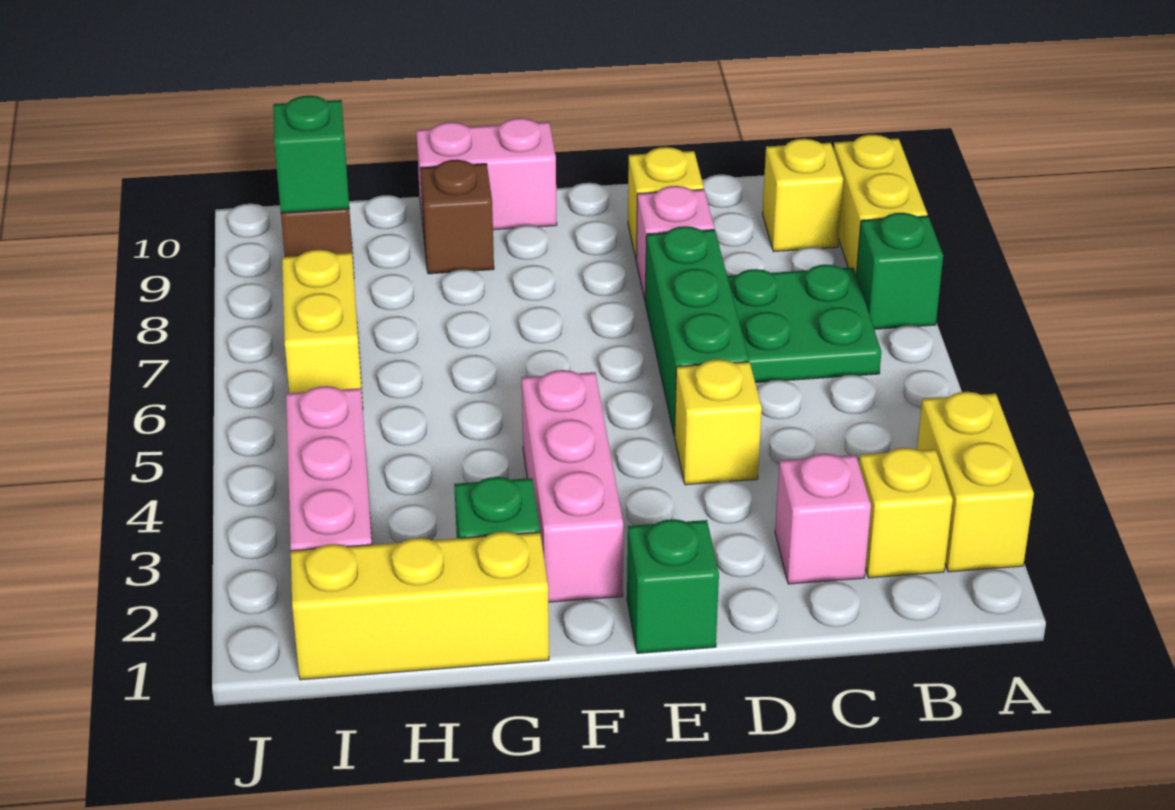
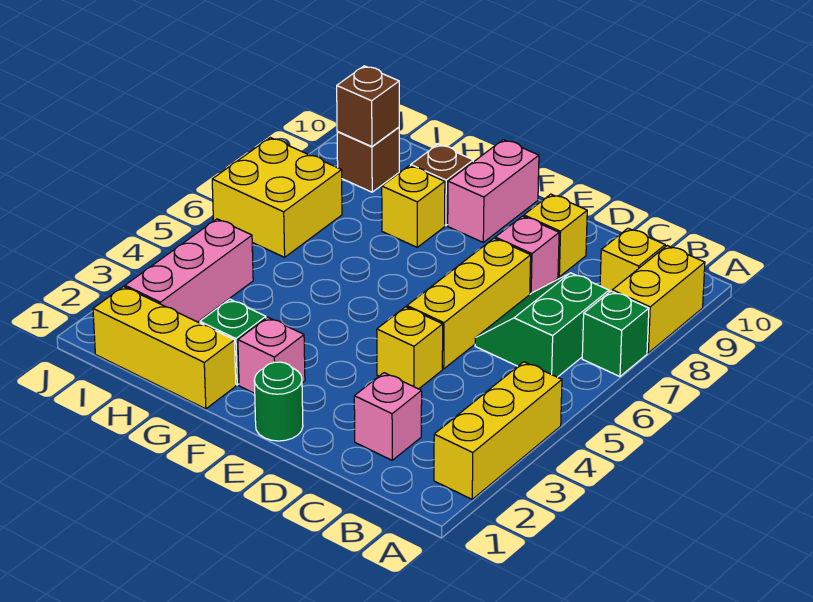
yellow brick A2:A3 level 1 -> yellow brick A2:A4 level 1
yellow brick B2 level 1 -> yellow brick G8 level 1
green plate B6:C7 level 1 -> green slope B6:C7 level 1 top B
green brick D5:D7 level 1 -> yellow brick D5:D7 level 1
green brick E1 level 1 -> green round brick E1 level 1
pink brick F2:F4 level 1 -> pink brick F2 level 1
pink brick F10:G10 level 1 -> pink brick F9:F10 level 1
yellow brick I6:I7 level 1 -> yellow brick I6:J7 level 1
green brick I9 level 2 -> brown brick I9 level 2

